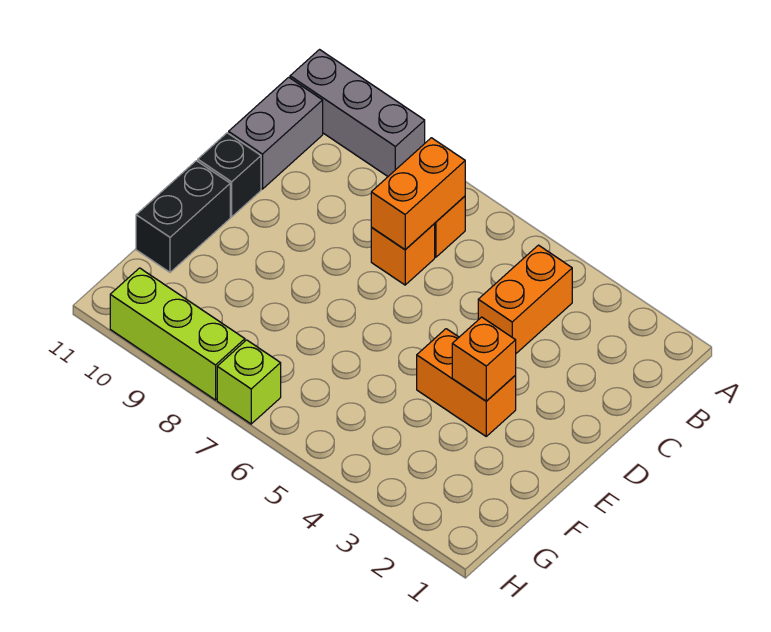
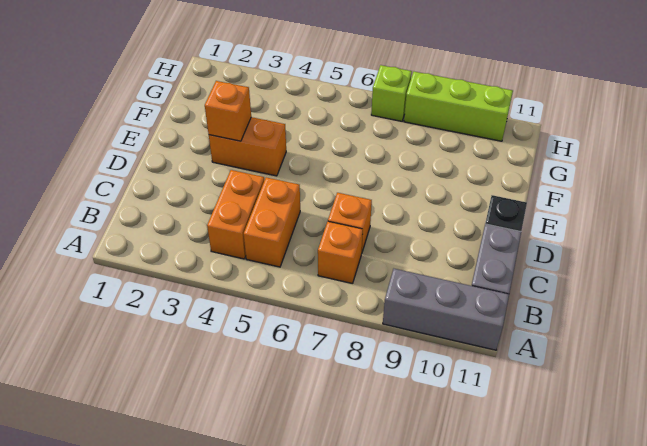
orange brick B7:C7 level 2 -> orange brick B5:C5 level 1
black brick E11:F11 level 1 -> none

